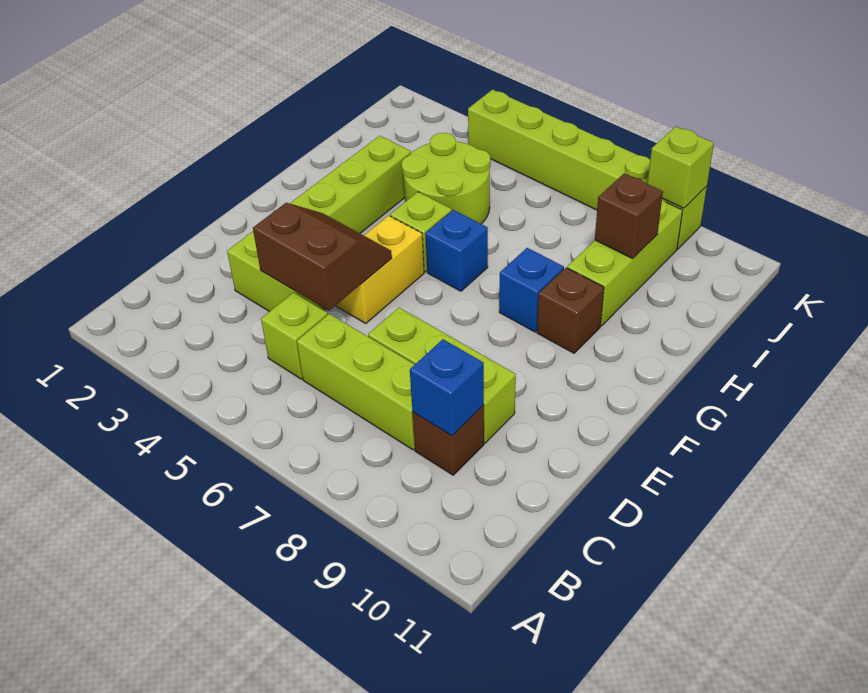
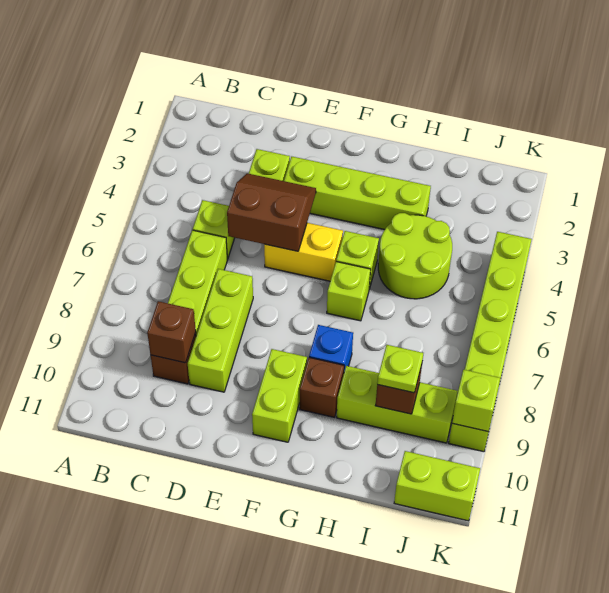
blue brick C9 level 2 -> brown brick C9 level 2
brown slope D4:E5 level 2 top D -> brown slope D4:E5 level 2 top 5
none -> lime brick F9:F10 level 1
blue brick G6 level 1 -> lime brick G6 level 1
none -> lime plate I9 level 3
none -> lime brick J11:K11 level 1

